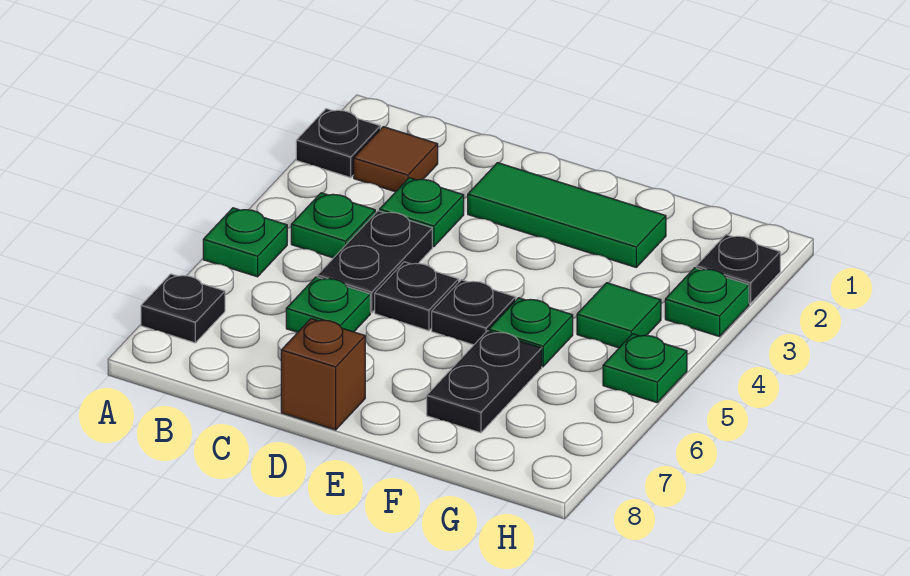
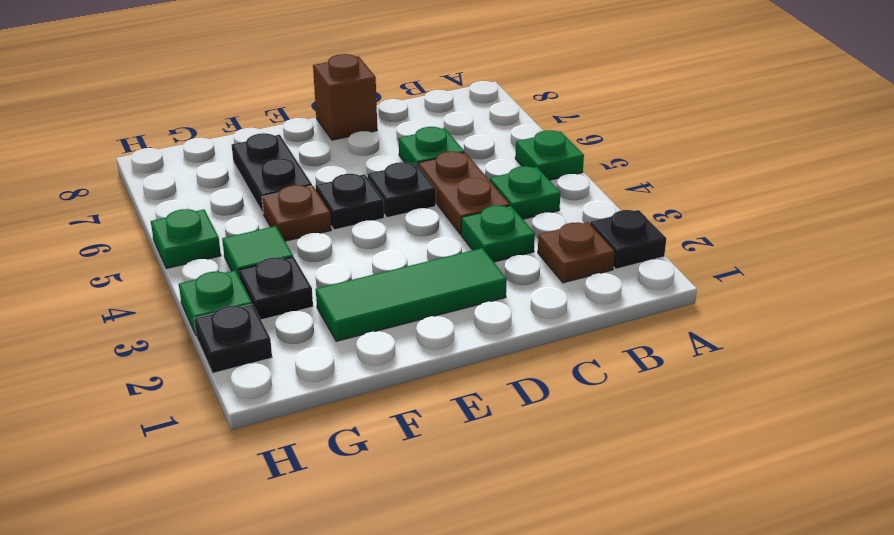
black plate A7 level 1 -> black plate G3 level 1
brown tile B2 level 1 -> brown plate B2 level 1
black plate C4:C5 level 1 -> brown plate C4:C5 level 1
green plate F5 level 1 -> brown plate F5 level 1

